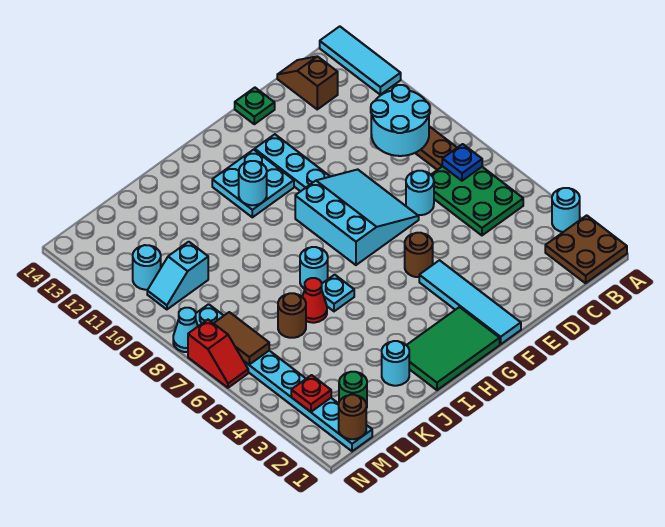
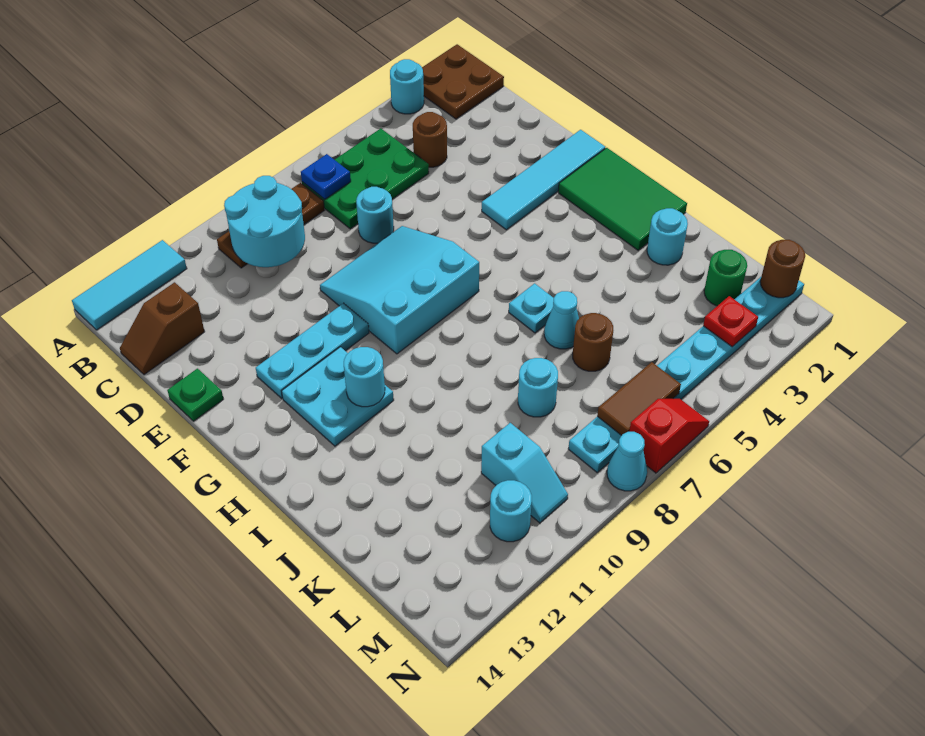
brown round brick F5 level 1 -> brown round brick C4 level 1
cyan round brick I7 level 1 -> cyan round brick K8 level 1
red cone J6 level 1 -> cyan cone J6 level 1

